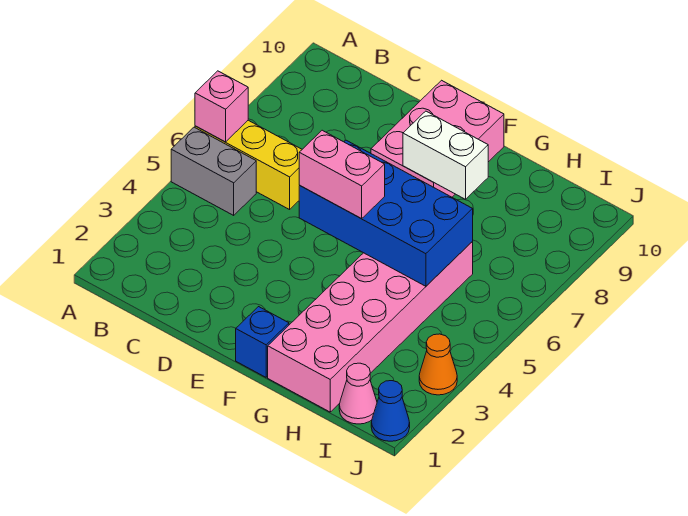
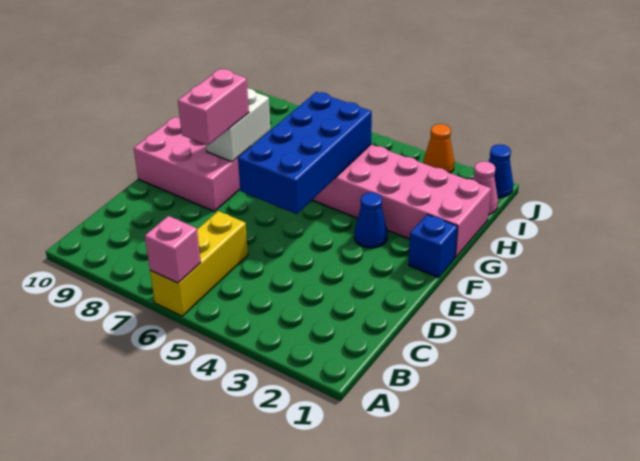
grey brick A5:B5 level 1 -> none
pink brick E5:F5 level 3 -> pink brick E8:F8 level 3
none -> blue cone F3 level 1

